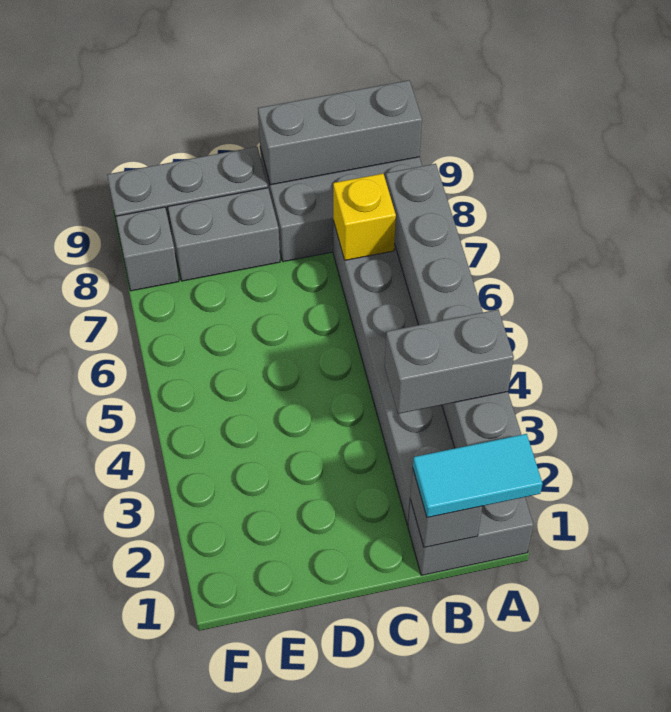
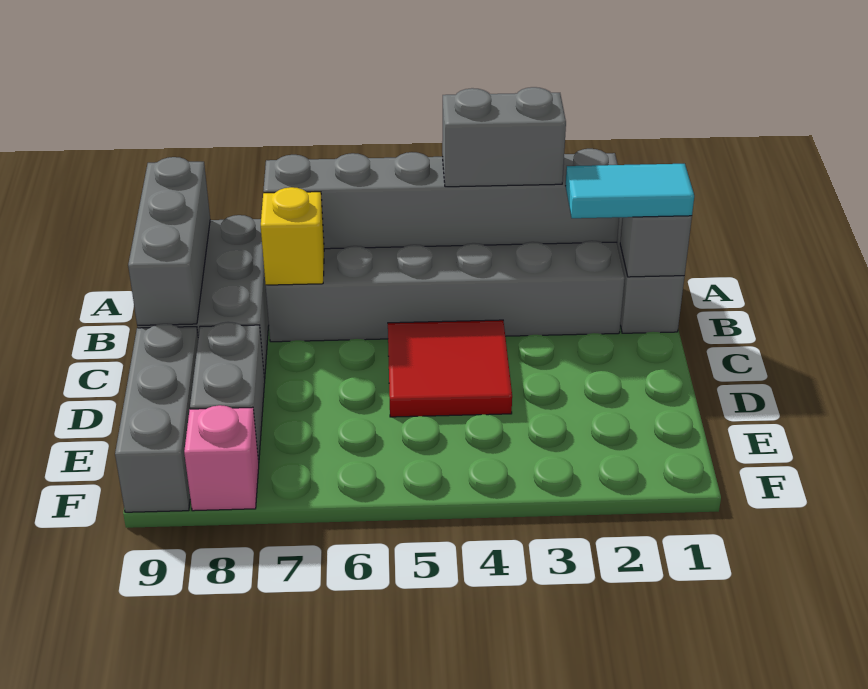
cyan tile A1:B1 level 3 -> cyan tile B1:B2 level 3
grey brick A3:B3 level 3 -> grey brick A3:A4 level 3
none -> red tile C4:D5 level 1
grey brick F8 level 1 -> pink brick F8 level 1

